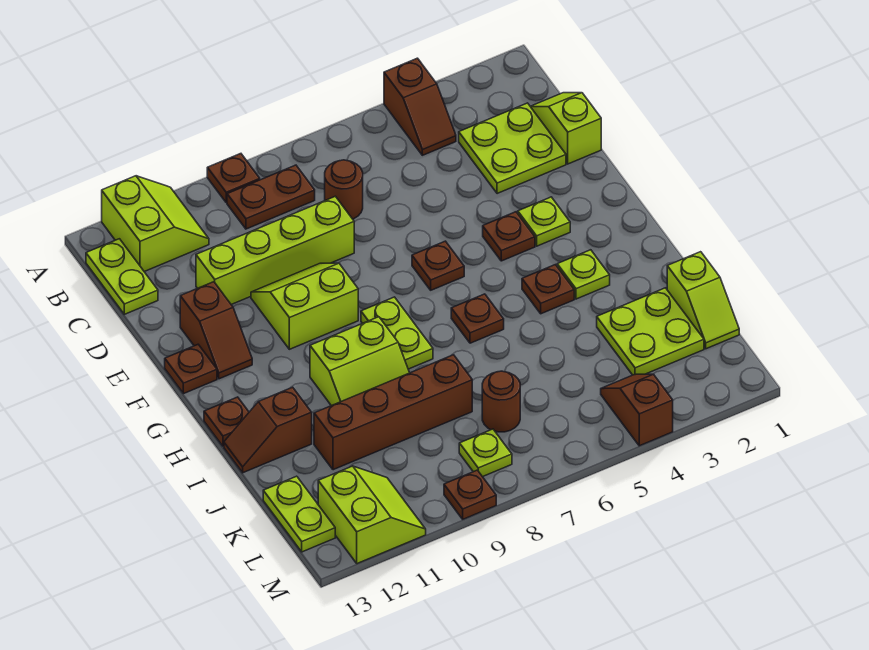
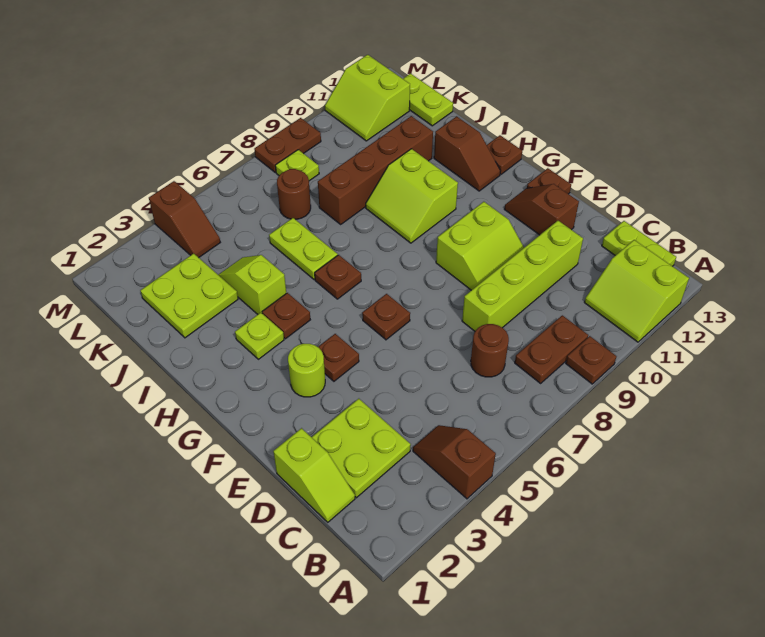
lime plate F3 level 1 -> lime round brick F3 level 1
lime plate G8:H8 level 1 -> lime plate I6:J6 level 1
lime slope H9:I10 level 1 top H -> lime slope H9:I10 level 1 top 10
brown slope I12:I13 level 1 top 12 -> brown slope H12:I12 level 1 top I
lime slope J1:K1 level 1 top J -> lime slope I4:J4 level 1 top I
brown plate M9 level 1 -> brown plate M8:M9 level 1

